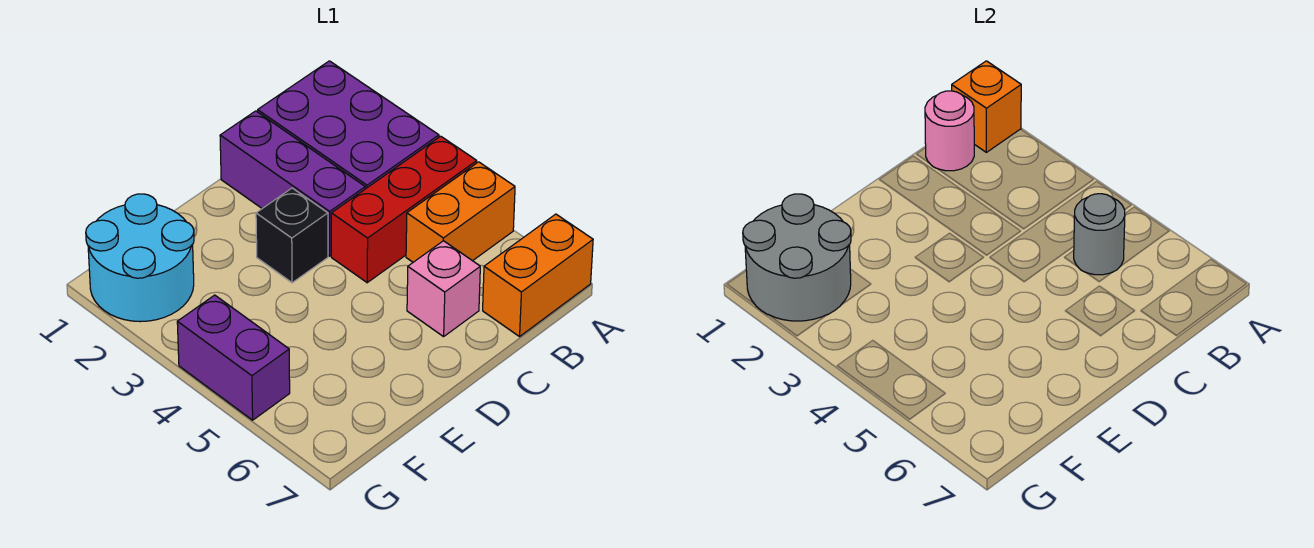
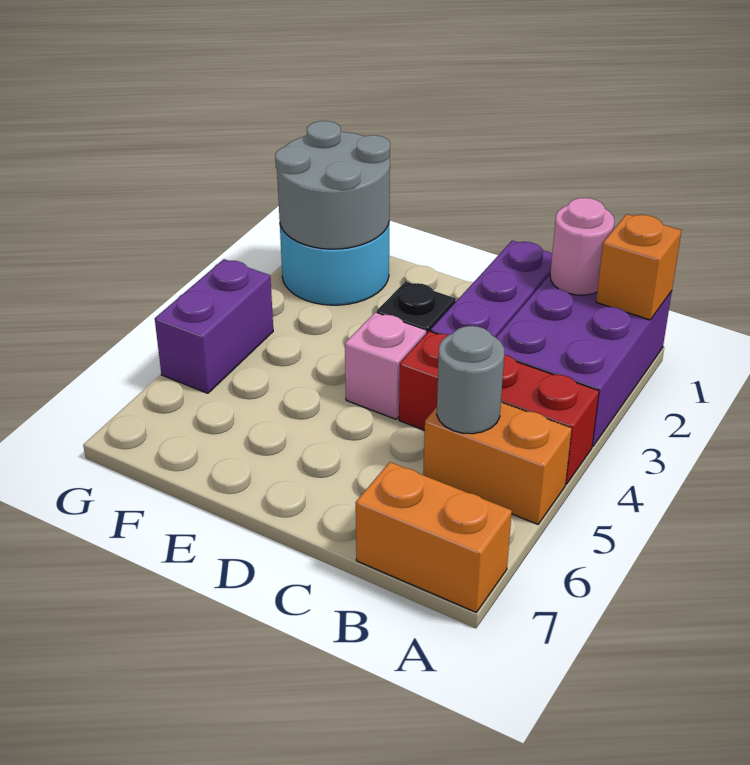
pink brick C6 level 1 -> pink brick D4 level 1

